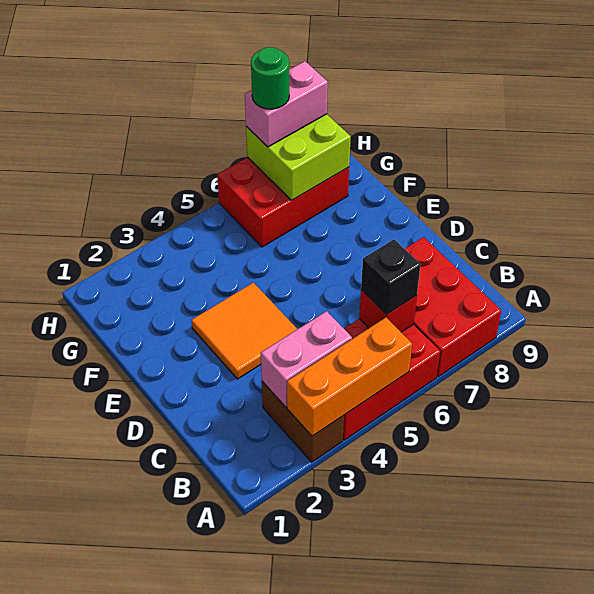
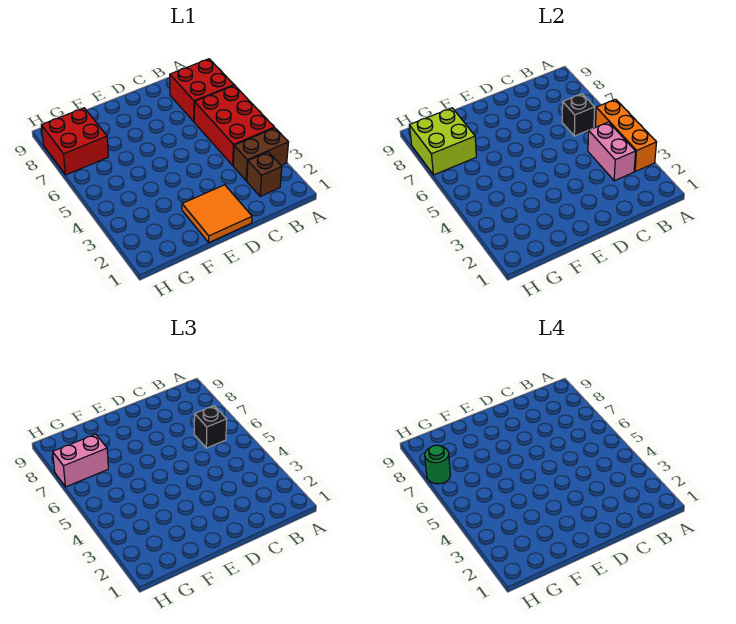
red brick A7:C8 level 1 -> red brick A7:B8 level 1
none -> brown brick B2 level 1
red brick B6 level 2 -> black brick B6 level 2
orange tile D3:E4 level 1 -> orange tile D1:E2 level 1
red brick G6:H8 level 1 -> red brick G7:H8 level 1
pink brick H7:H8 level 3 -> pink brick G7:H7 level 3

